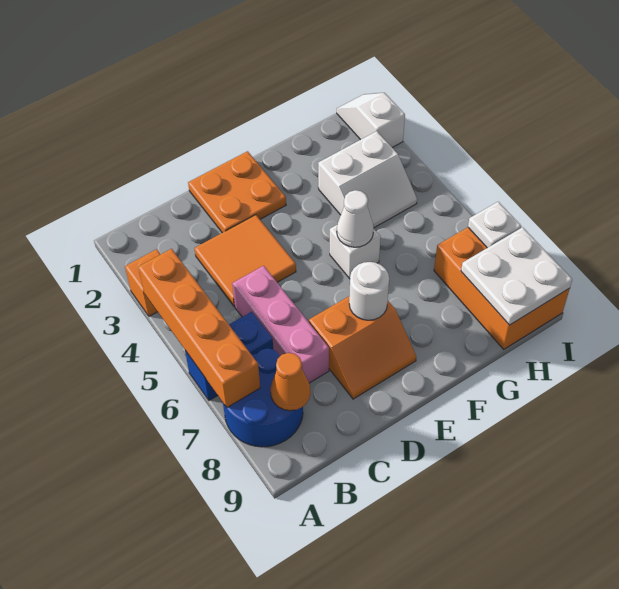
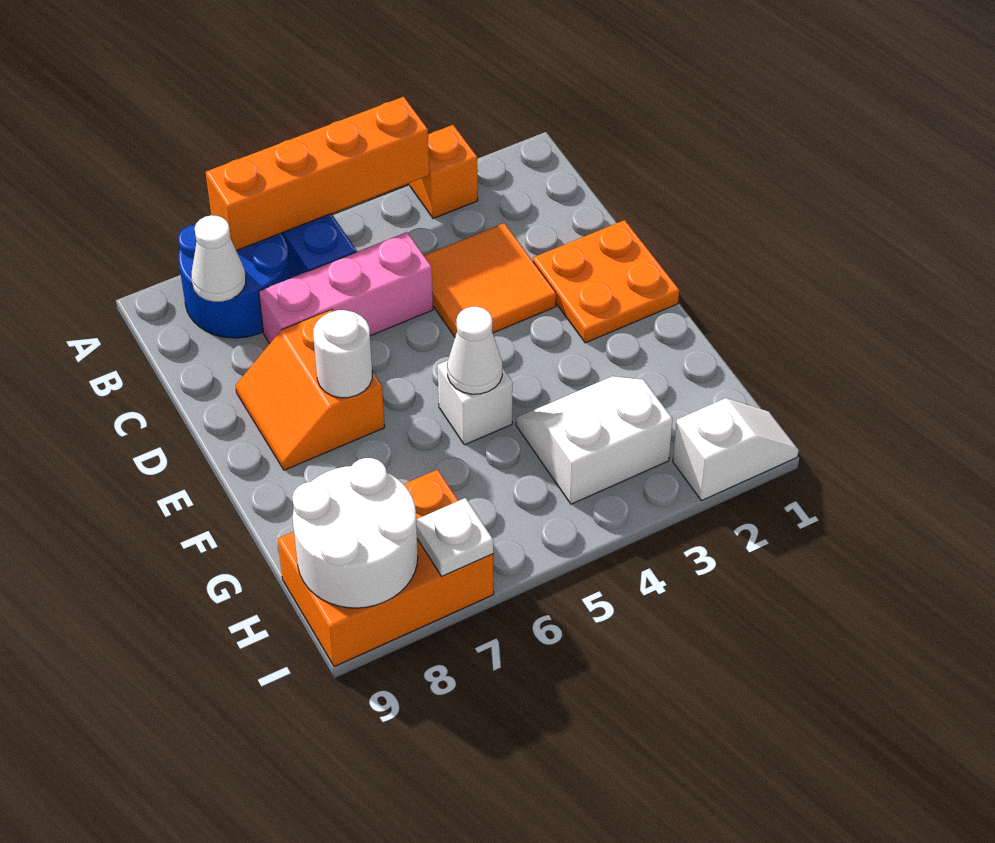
orange cone B8 level 2 -> white cone B8 level 2
white slope G3:H4 level 1 top 3 -> white slope G3:H4 level 1 top H
white plate H8:I9 level 2 -> white round brick H8:I9 level 2

